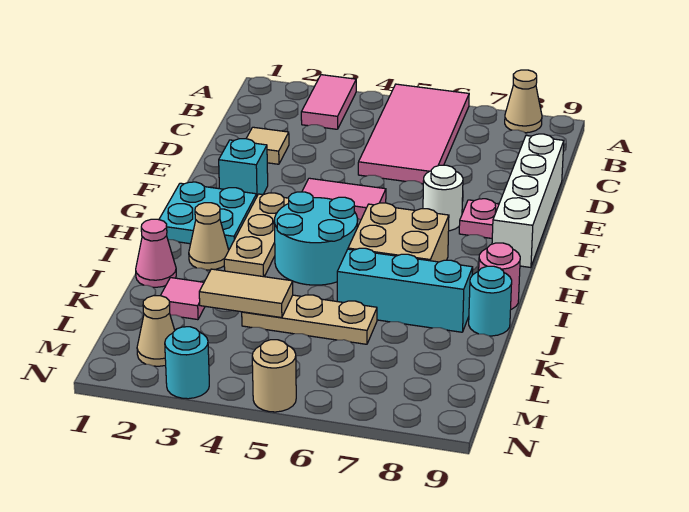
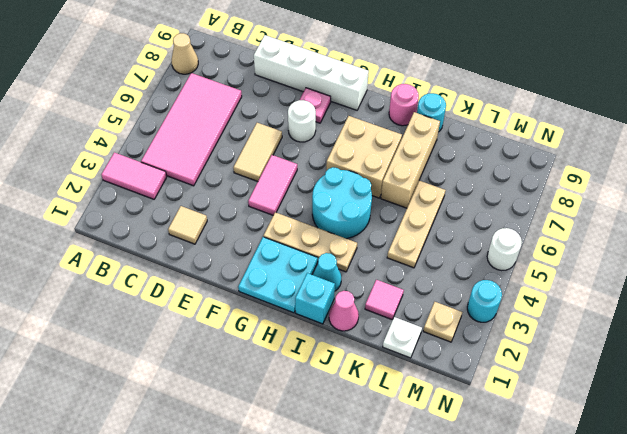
pink tile A5:D6 level 1 -> pink tile B4:C7 level 1
cyan brick F2 level 1 -> cyan brick I1 level 1
tan cone I2 level 1 -> cyan cone I2 level 1
cyan brick J6:J8 level 1 -> tan brick J6:J8 level 1
tan tile K3:K4 level 2 -> tan tile E5:E6 level 1
none -> white plate L1 level 1
tan cone M2 level 1 -> tan plate M2 level 1
tan round brick N5 level 1 -> white round brick N5 level 1

